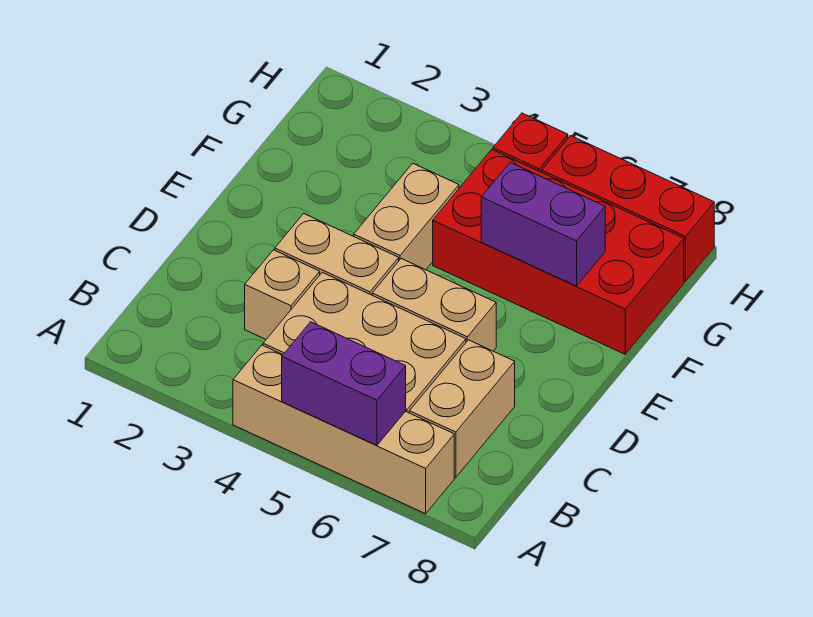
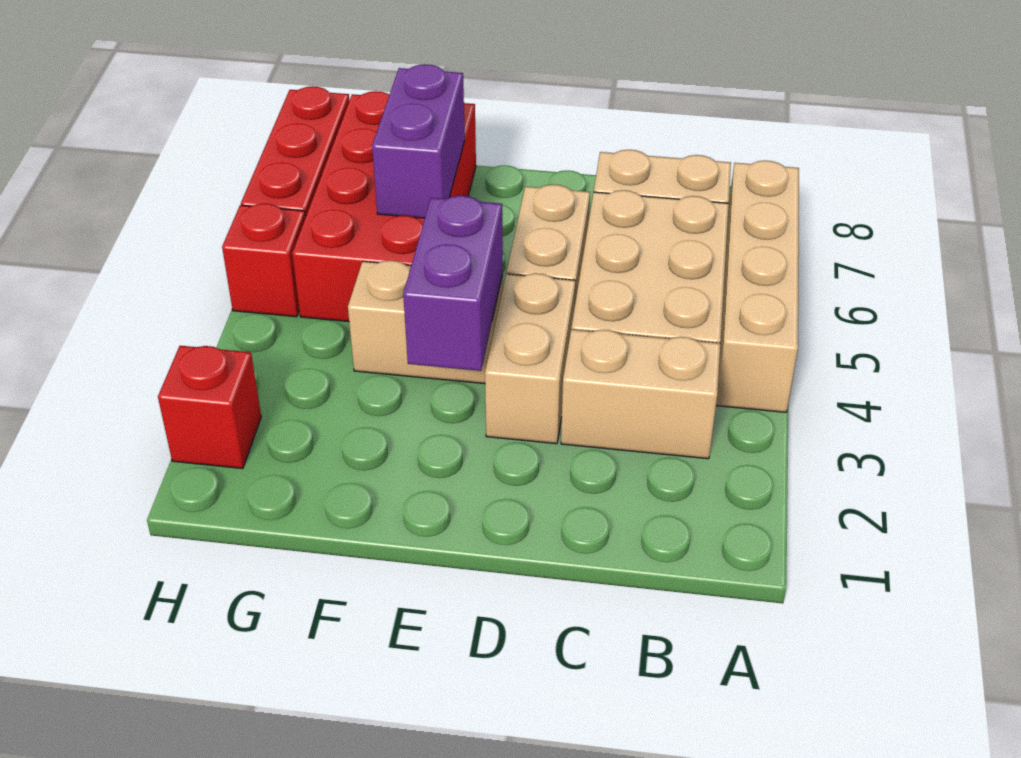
purple brick A5:A6 level 2 -> purple brick E3:E4 level 2
tan brick C3 level 1 -> tan brick B3:C3 level 1
none -> red brick H2 level 1

